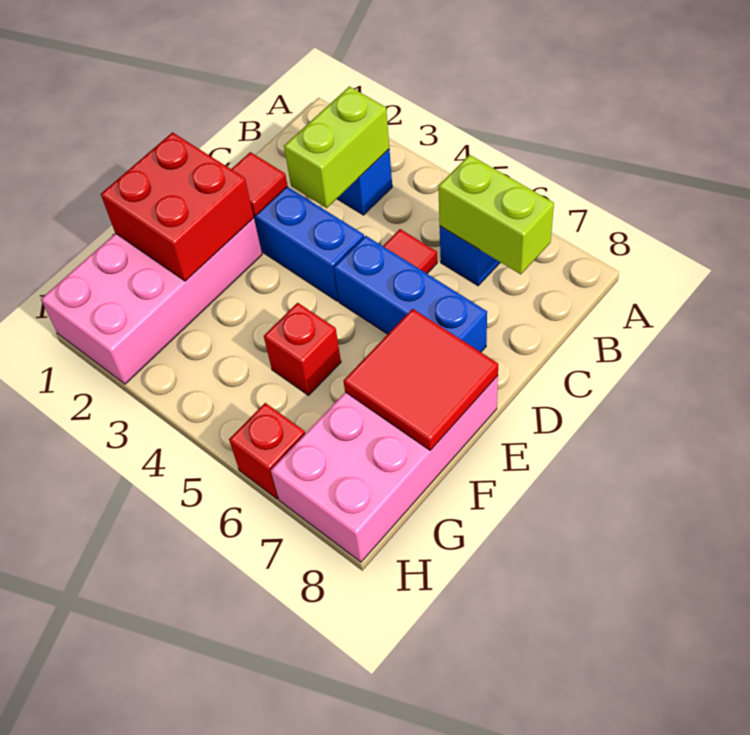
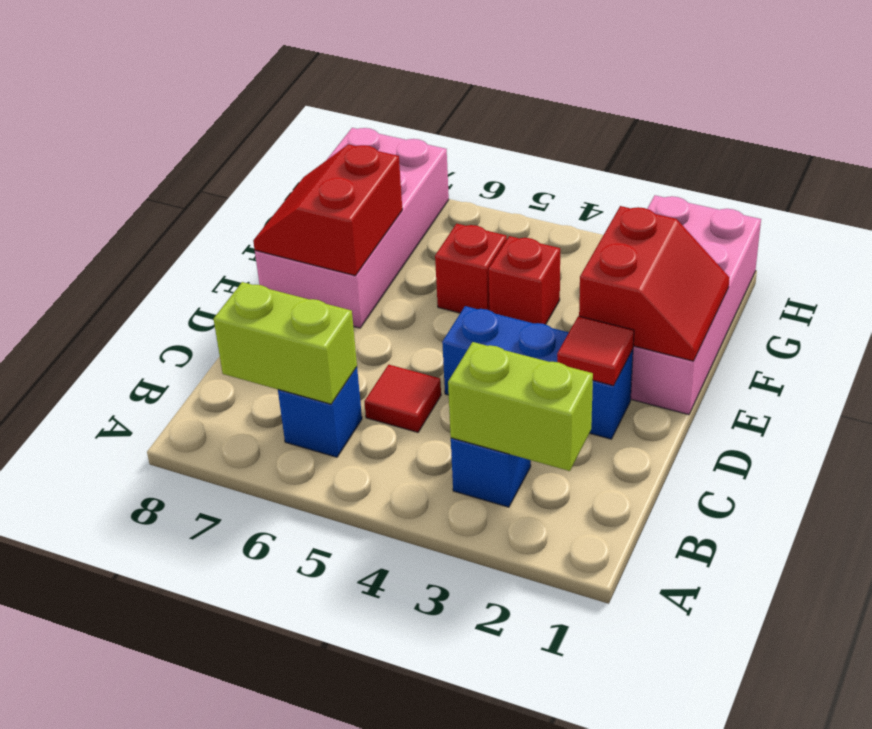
lime brick B3:C3 level 2 -> lime brick B2:B3 level 2
blue brick D5:D7 level 1 -> none
red brick E1:F2 level 2 -> red slope E1:F2 level 2 top 2
red tile E7:F8 level 2 -> red slope E7:F8 level 2 top 7
red brick H6 level 1 -> red brick F4 level 1

